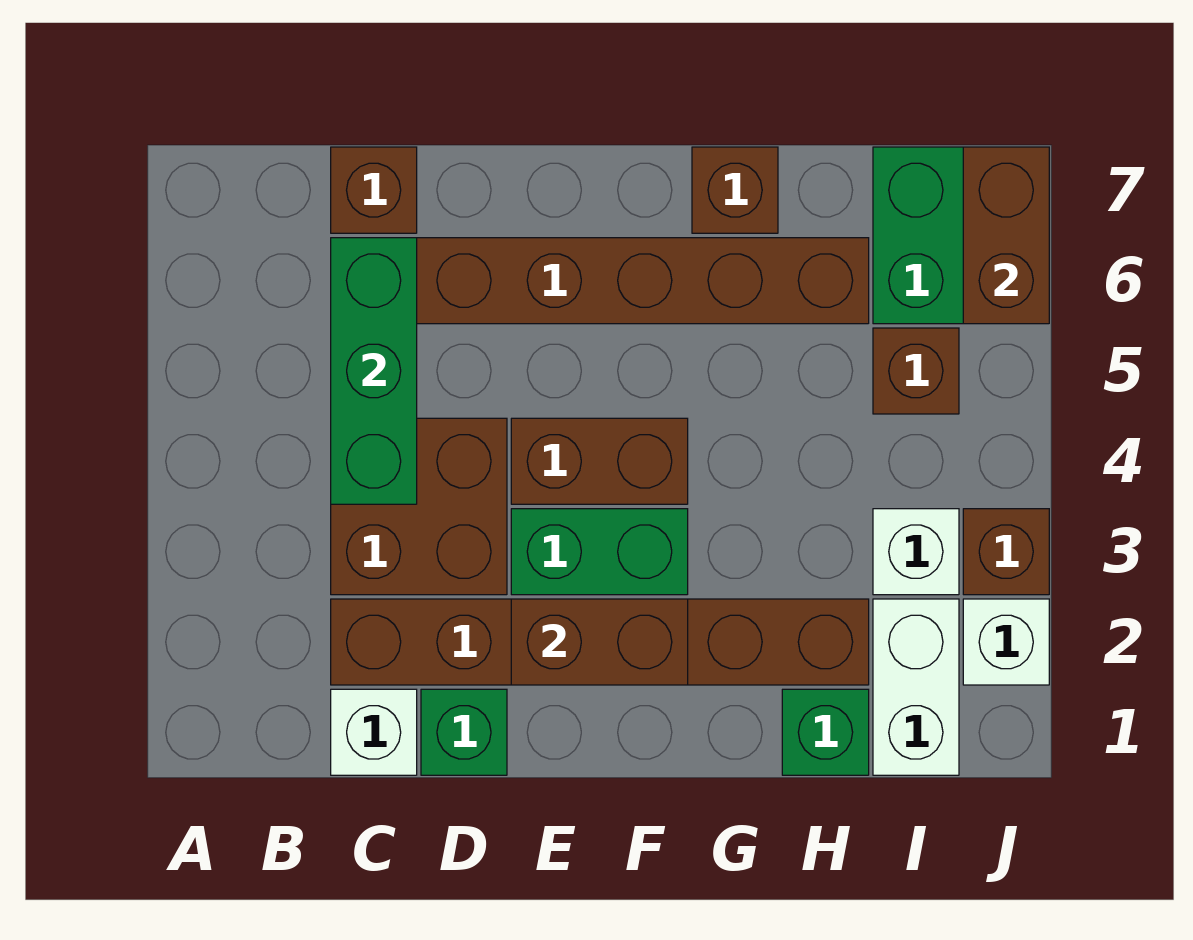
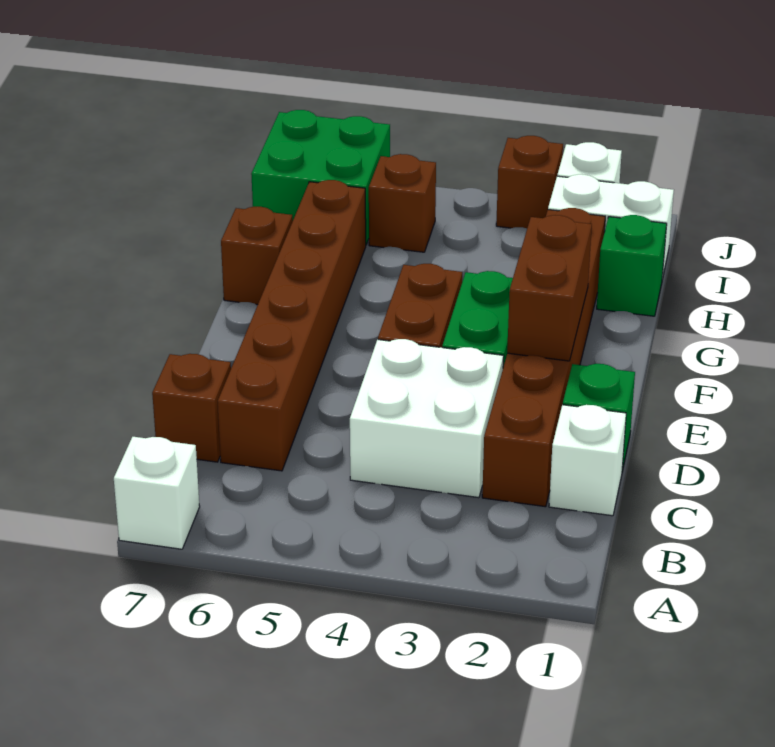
brown brick C3:D4 level 1 -> white brick C3:D4 level 1
green brick C4:C6 level 2 -> none
white brick I3 level 1 -> white brick A7 level 1
brown brick J6:J7 level 2 -> none

